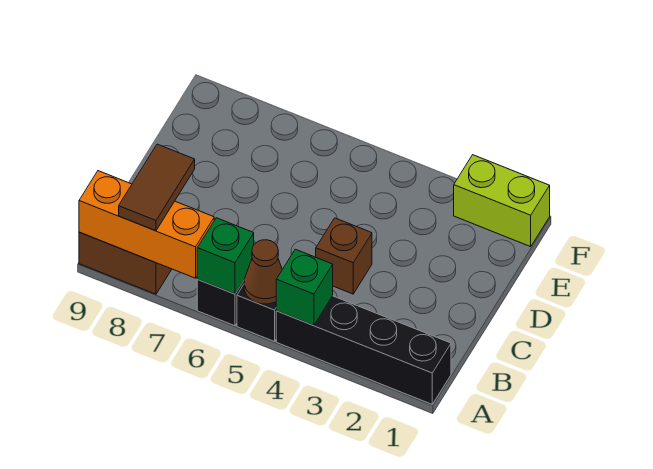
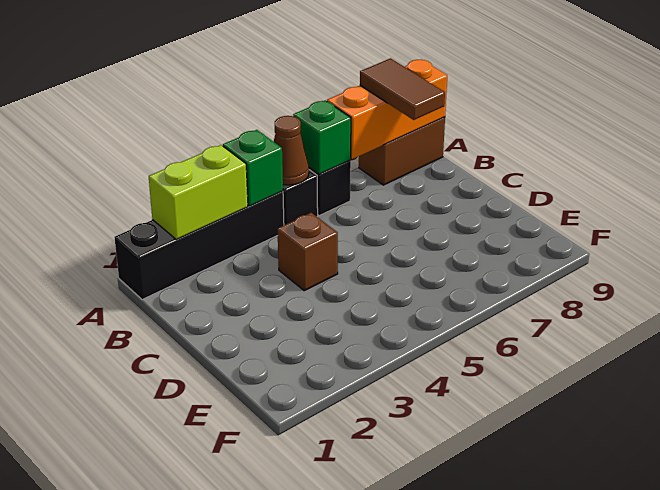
lime brick F1:F2 level 1 -> lime brick A2:A3 level 2

